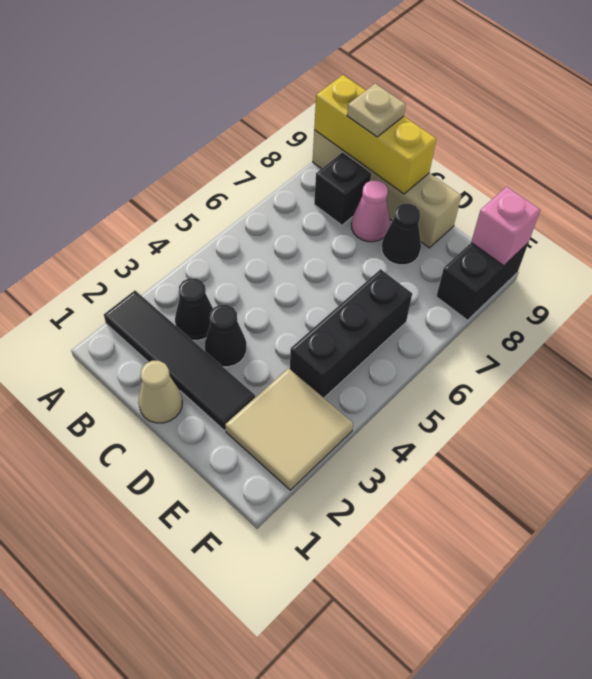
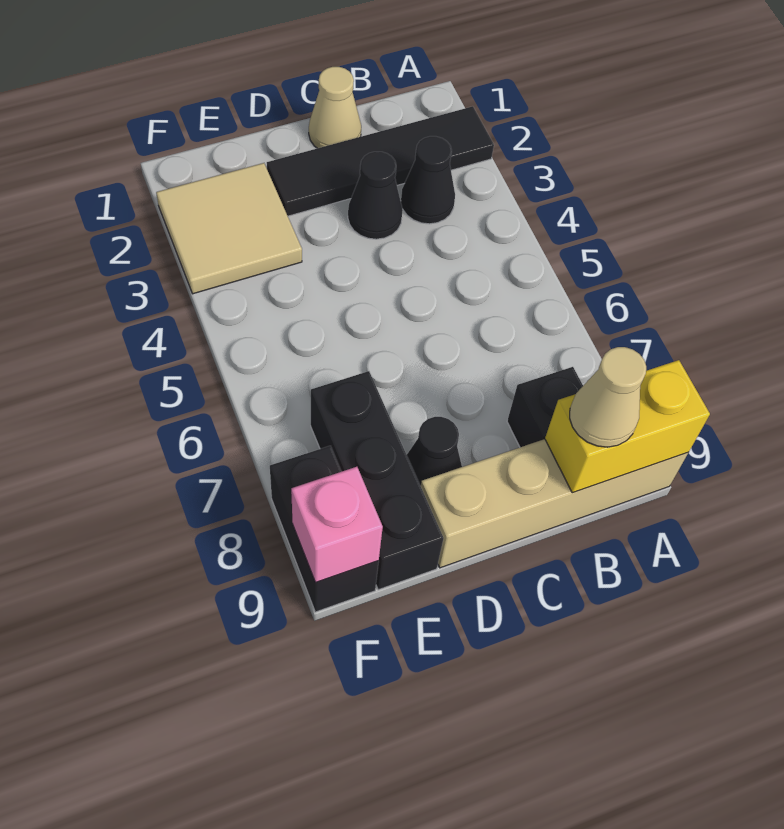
yellow brick A9:C9 level 2 -> yellow brick A9:B9 level 2
tan plate B9 level 3 -> tan cone B9 level 3
pink cone C8 level 1 -> none
black brick E4:E6 level 1 -> black brick E7:E9 level 1

